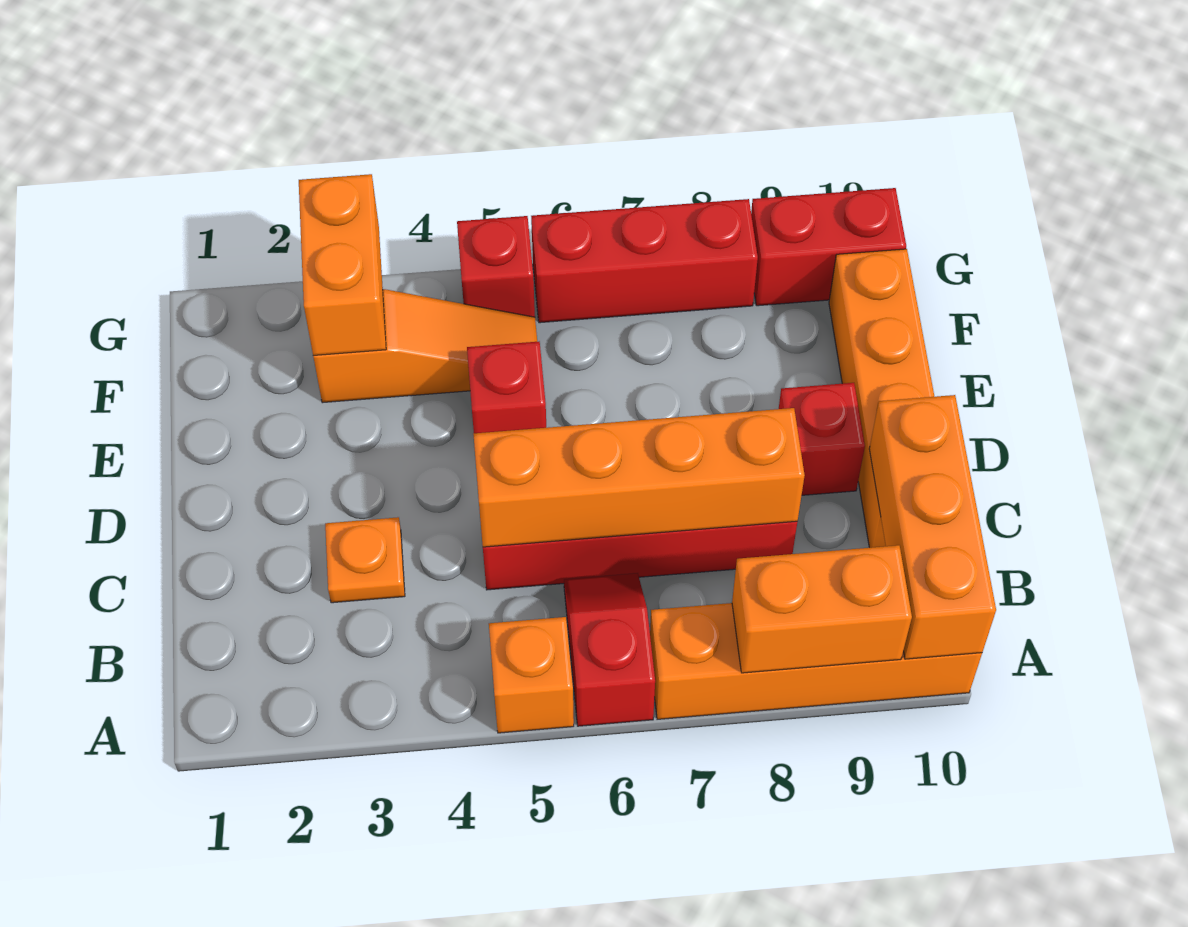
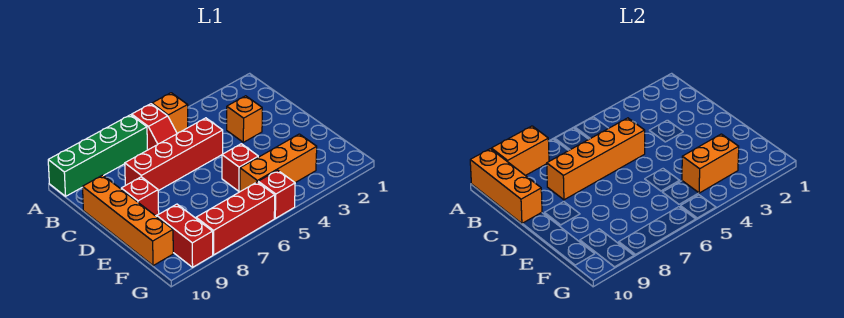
orange brick A7:A10 level 1 -> green brick A7:A10 level 1
orange plate C3 level 1 -> orange brick C3 level 1
orange slope F3:F5 level 1 top 3 -> orange brick F3:F5 level 1
orange brick F3:G3 level 2 -> orange brick F3:F4 level 2
red brick G9:G10 level 1 -> red brick F9:G9 level 1

